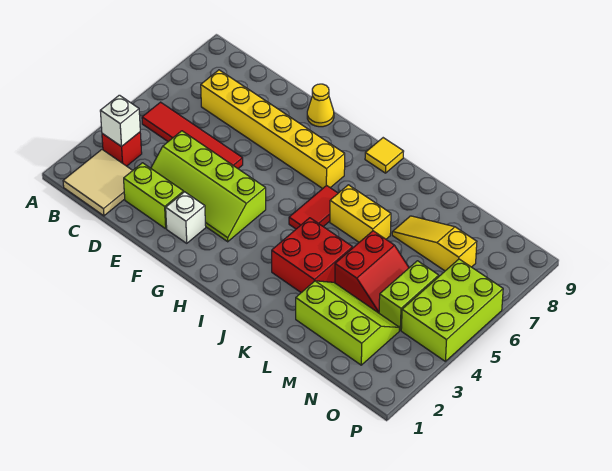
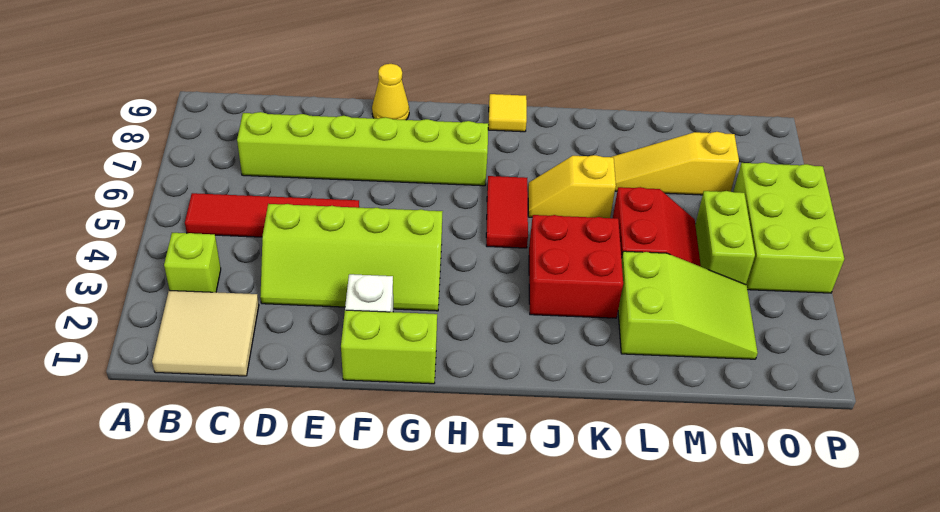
red brick B3 level 1 -> lime brick B3 level 1
white brick B3 level 2 -> none
yellow brick C7:H7 level 1 -> lime brick C7:H7 level 1
lime brick D2:E2 level 1 -> lime brick F1:G1 level 1
yellow brick J6:K6 level 1 -> yellow slope J6:K6 level 1 top K
lime slope L2:N3 level 1 top 2 -> lime slope L2:N3 level 1 top L

